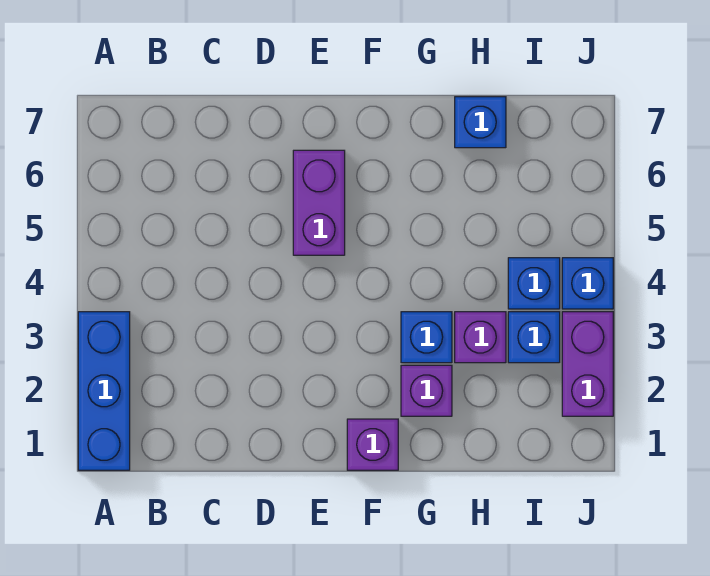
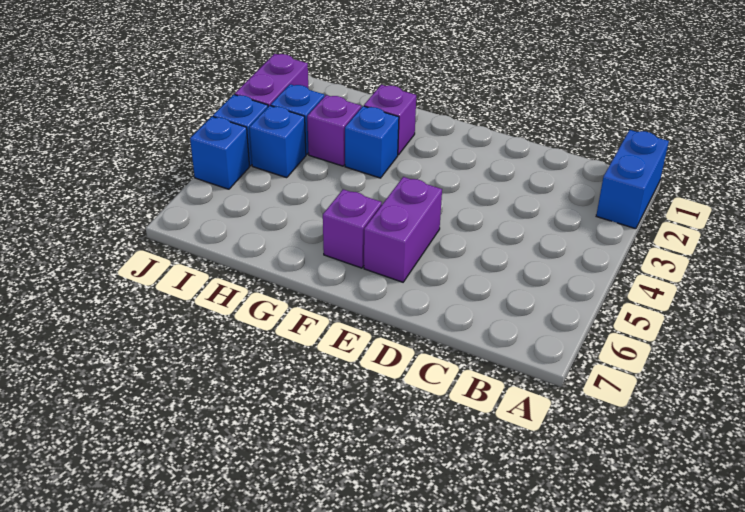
blue brick A1:A3 level 1 -> blue brick A1:A2 level 1
purple brick F1 level 1 -> purple brick F6 level 1
blue brick H7 level 1 -> blue brick J5 level 1

